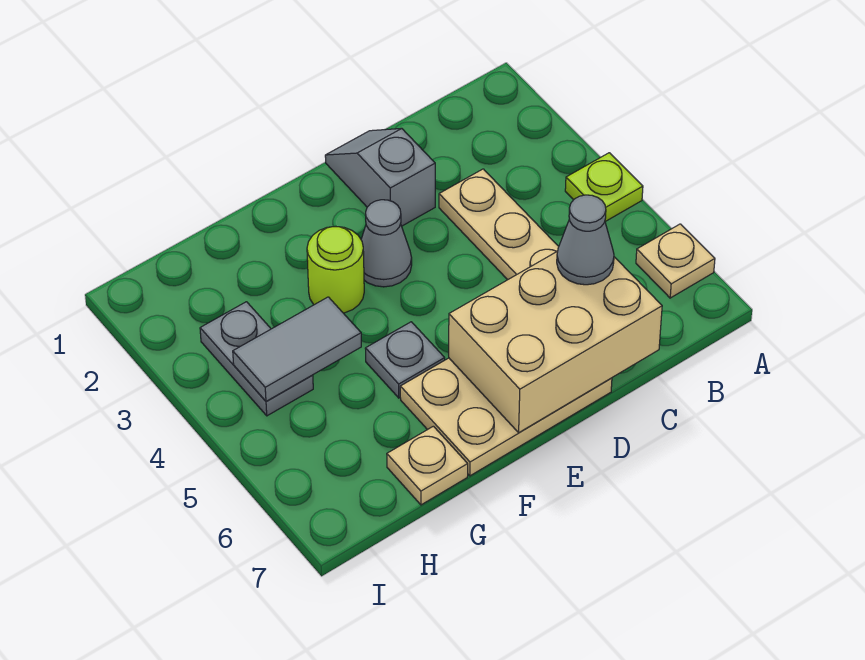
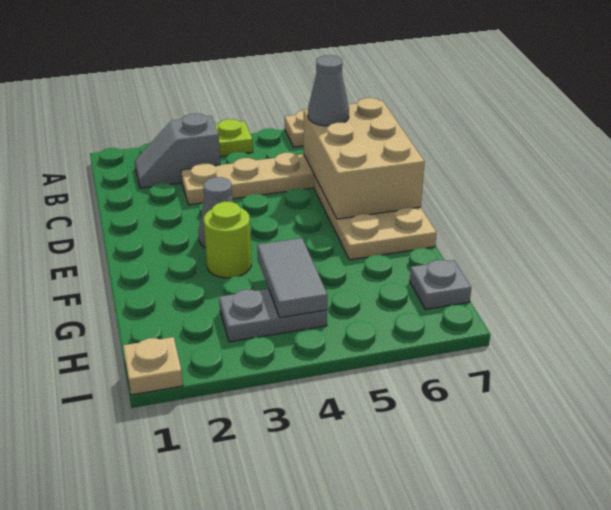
grey slope D1:D2 level 1 top 2 -> grey slope B2:B3 level 1 top 3
grey plate F5 level 1 -> grey plate H7 level 1
tan plate G7 level 1 -> tan plate I1 level 1

